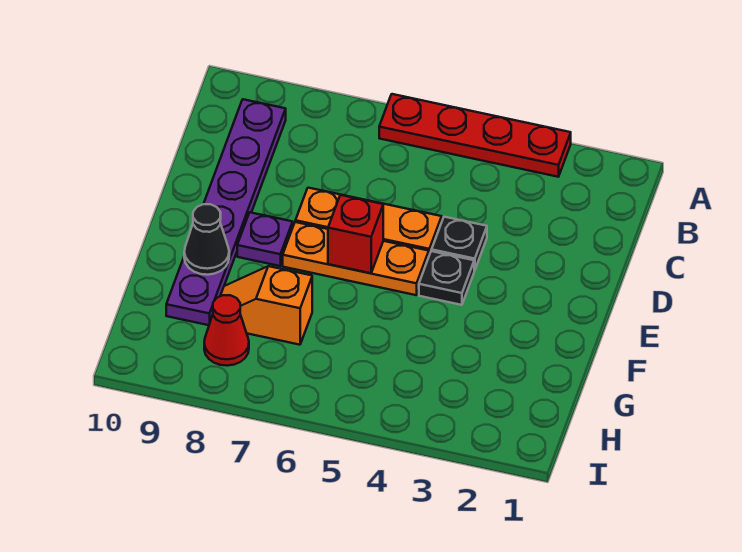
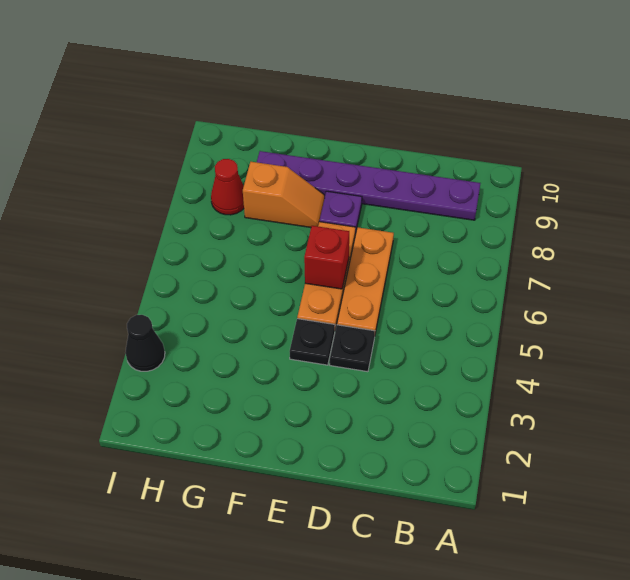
red plate A3:A6 level 1 -> none
black cone F9 level 2 -> black cone I3 level 1
orange slope G7:G8 level 1 top 7 -> orange slope F8:G8 level 1 top G

